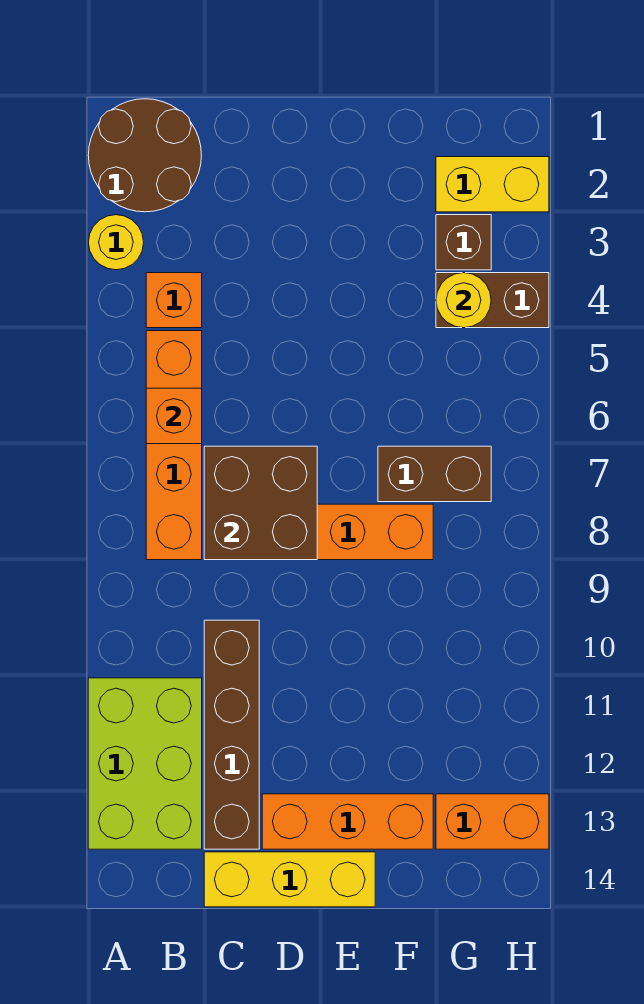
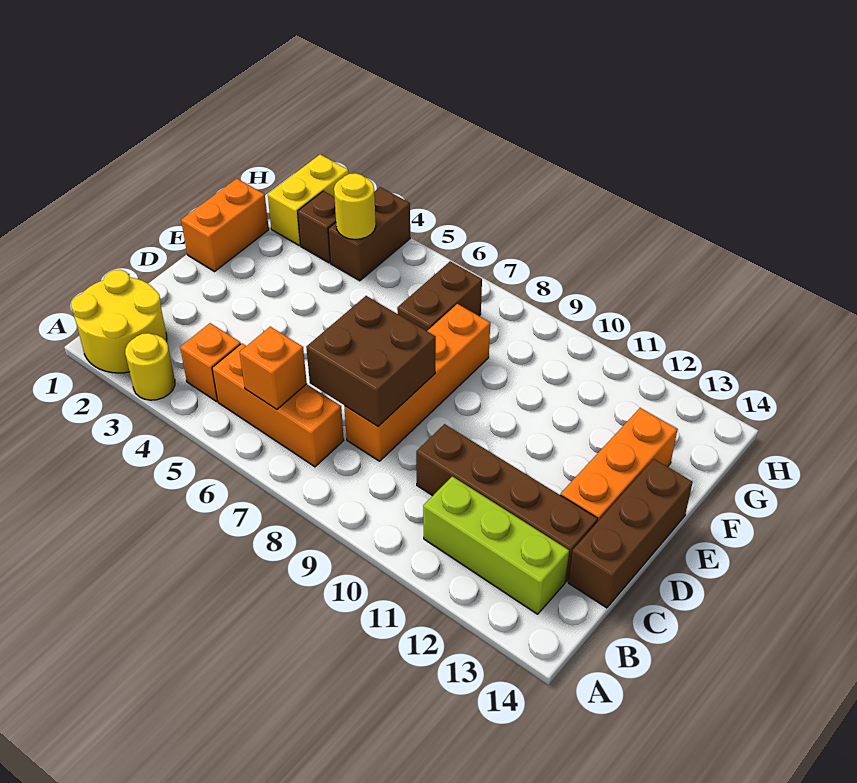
brown round brick A1:B2 level 1 -> yellow round brick A1:B2 level 1
lime brick A11:B13 level 1 -> lime brick B11:B13 level 1
orange brick B5:B8 level 1 -> orange brick B5:B7 level 1
yellow brick C14:E14 level 1 -> brown brick C14:E14 level 1
orange brick G13:H13 level 1 -> orange brick E1:F1 level 1

